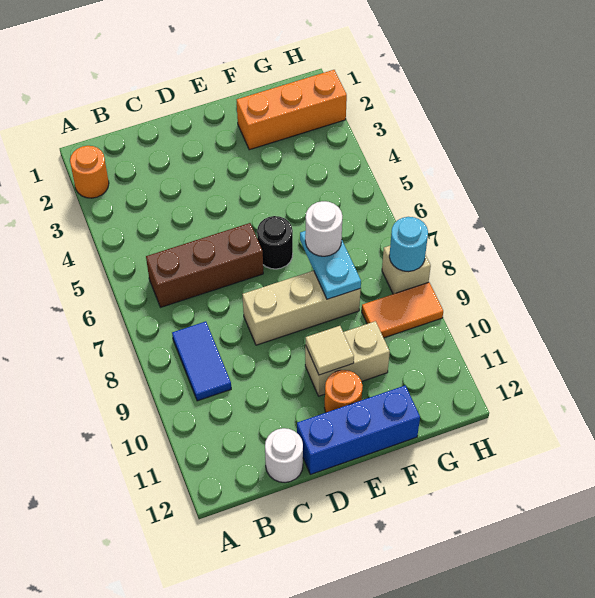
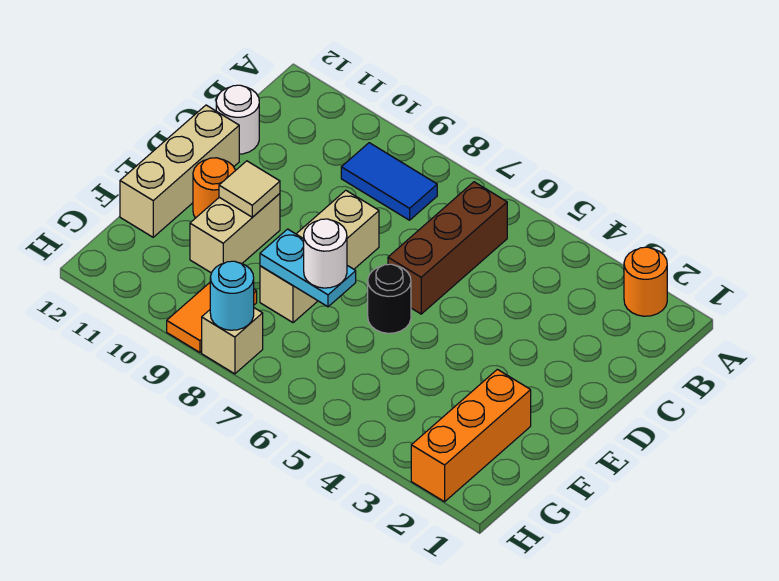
blue brick D12:F12 level 1 -> tan brick D12:F12 level 1

